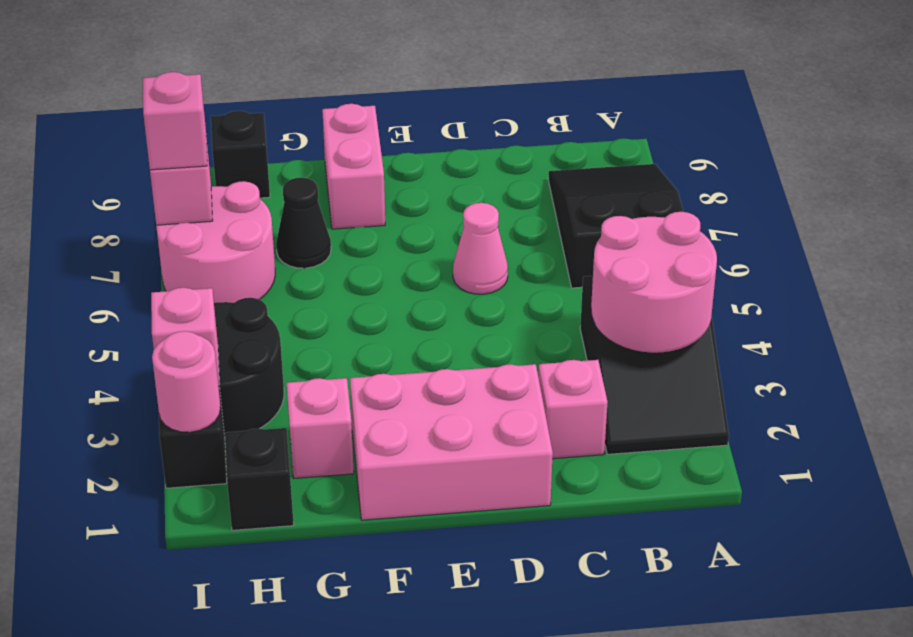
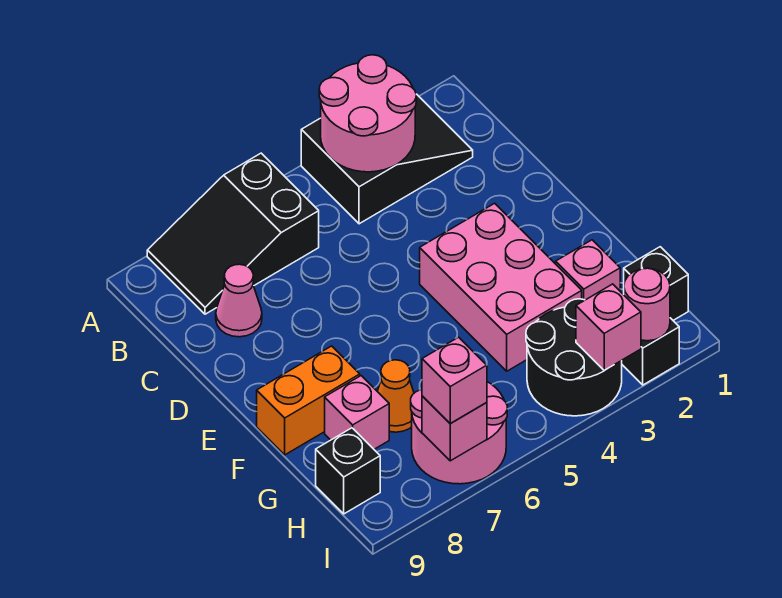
pink brick C2 level 1 -> pink brick G8 level 1
pink brick D1:F2 level 1 -> pink brick E3:G4 level 1
pink cone D6 level 1 -> pink cone C8 level 1
pink brick F8:F9 level 1 -> orange brick F8:F9 level 1
black cone G7 level 1 -> orange cone G7 level 1

